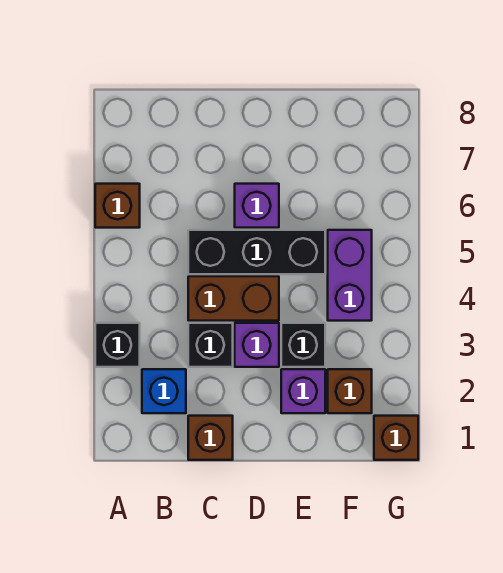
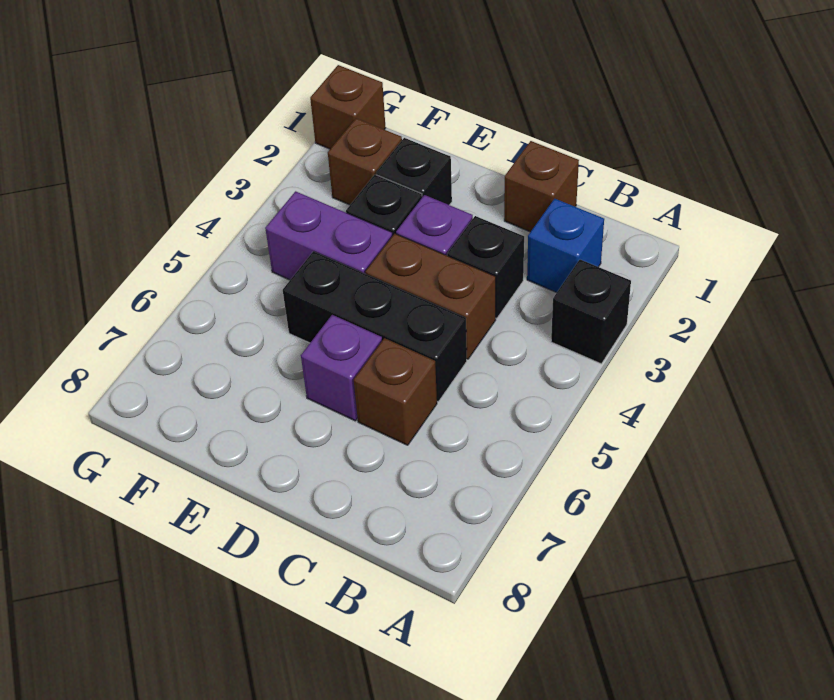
brown brick A6 level 1 -> brown brick C6 level 1
purple brick E2 level 1 -> black brick E2 level 1
purple brick F4:F5 level 1 -> purple brick E4:F4 level 1

